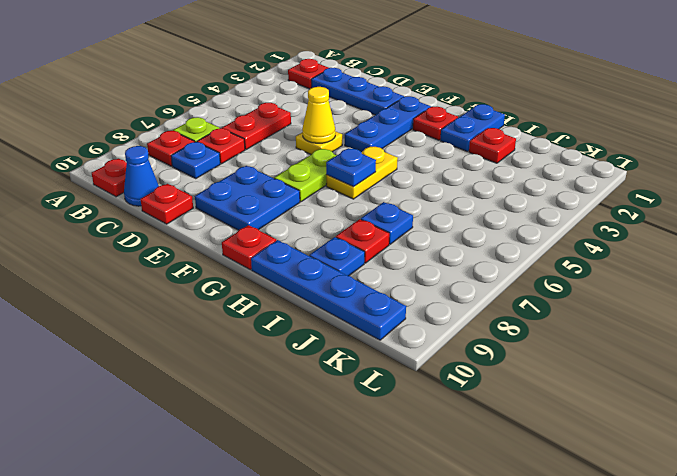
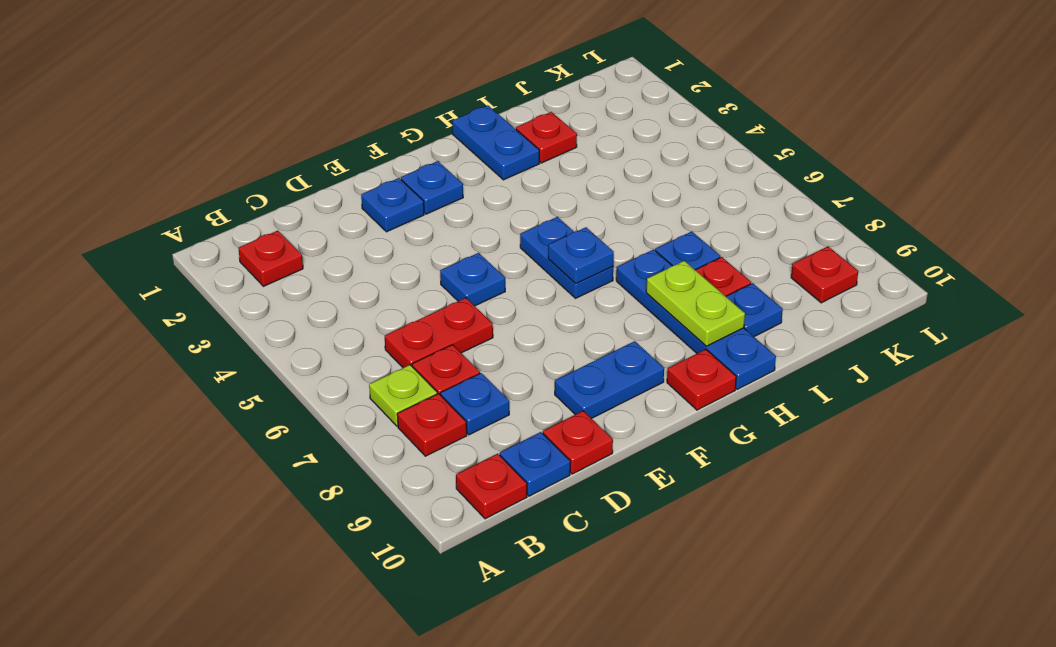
blue plate C2:E2 level 1 -> blue plate E2 level 1
red plate C5:C6 level 1 -> red plate C6:D6 level 1
blue cone C10 level 1 -> blue plate C10 level 1
yellow plate E5 level 1 -> blue plate E5 level 1
yellow cone E5 level 2 -> none
blue plate E8:F9 level 1 -> blue plate E9:F9 level 1
blue plate F2:F4 level 1 -> blue plate F2 level 1
lime plate F6:F7 level 1 -> lime plate H8:H9 level 2
red plate G2 level 1 -> red plate K9 level 1
yellow plate G5:G6 level 1 -> blue plate G5:G6 level 1
blue plate H10:K10 level 1 -> blue plate H7:H10 level 1

